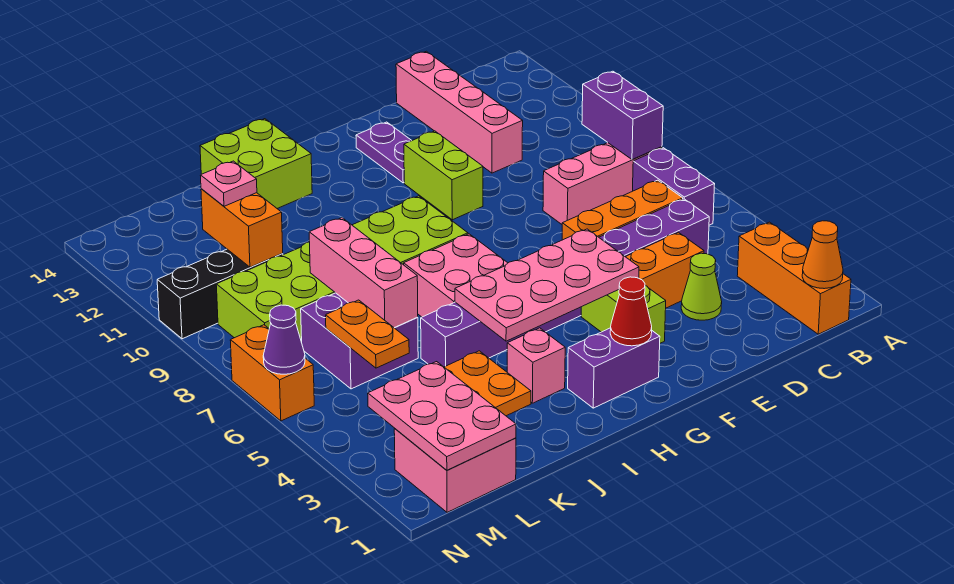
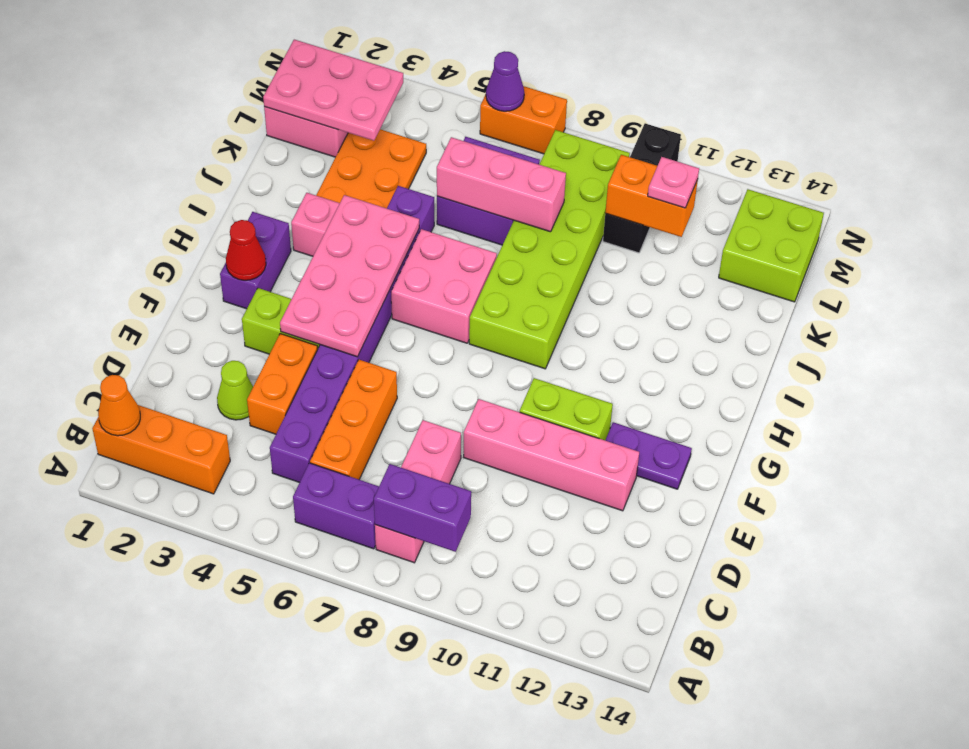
pink brick D11:D14 level 1 -> pink brick E9:E12 level 1
lime brick I13:J14 level 1 -> lime brick L13:M14 level 1
orange plate L5:L6 level 2 -> none

